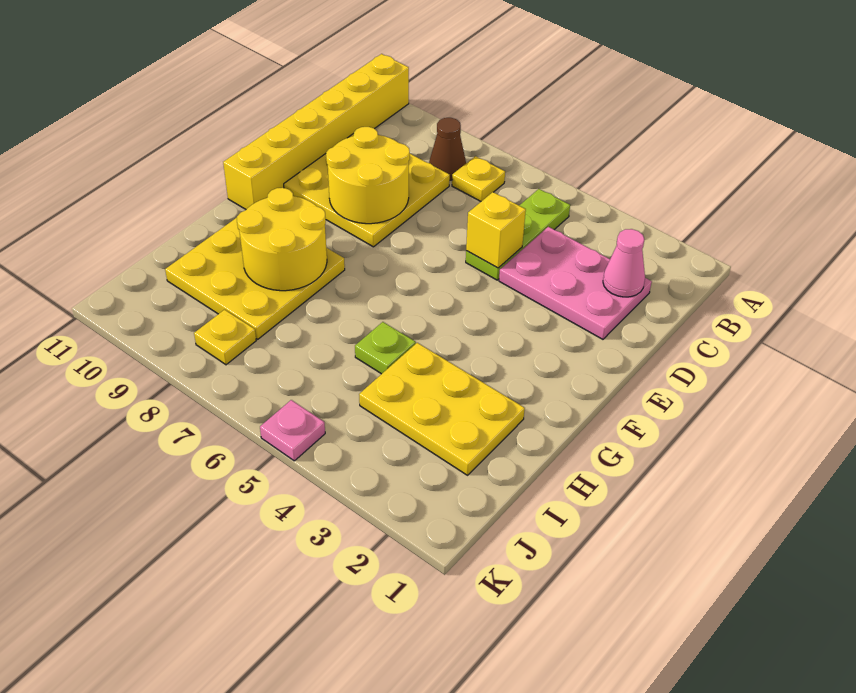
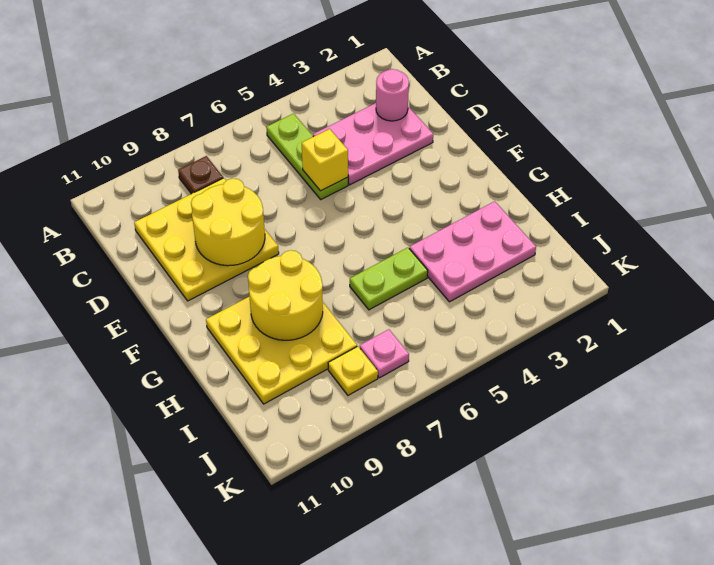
yellow brick A11:F11 level 1 -> none
yellow plate B7 level 1 -> none
brown cone B8 level 1 -> brown plate B8 level 1
pink cone C2 level 2 -> pink round brick C2 level 2
yellow plate H2:I4 level 1 -> pink plate H2:I4 level 1
lime plate H5 level 1 -> lime plate H5:H6 level 1
pink plate K5 level 1 -> pink plate J7 level 1

